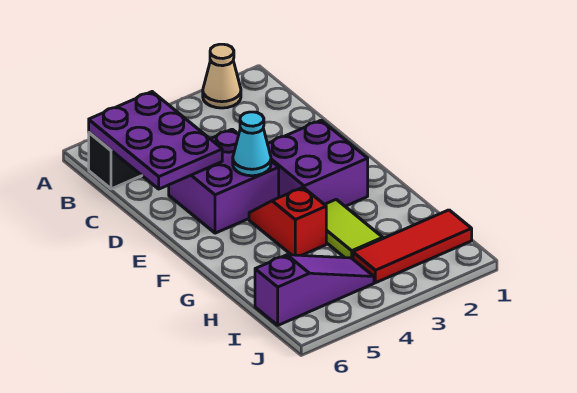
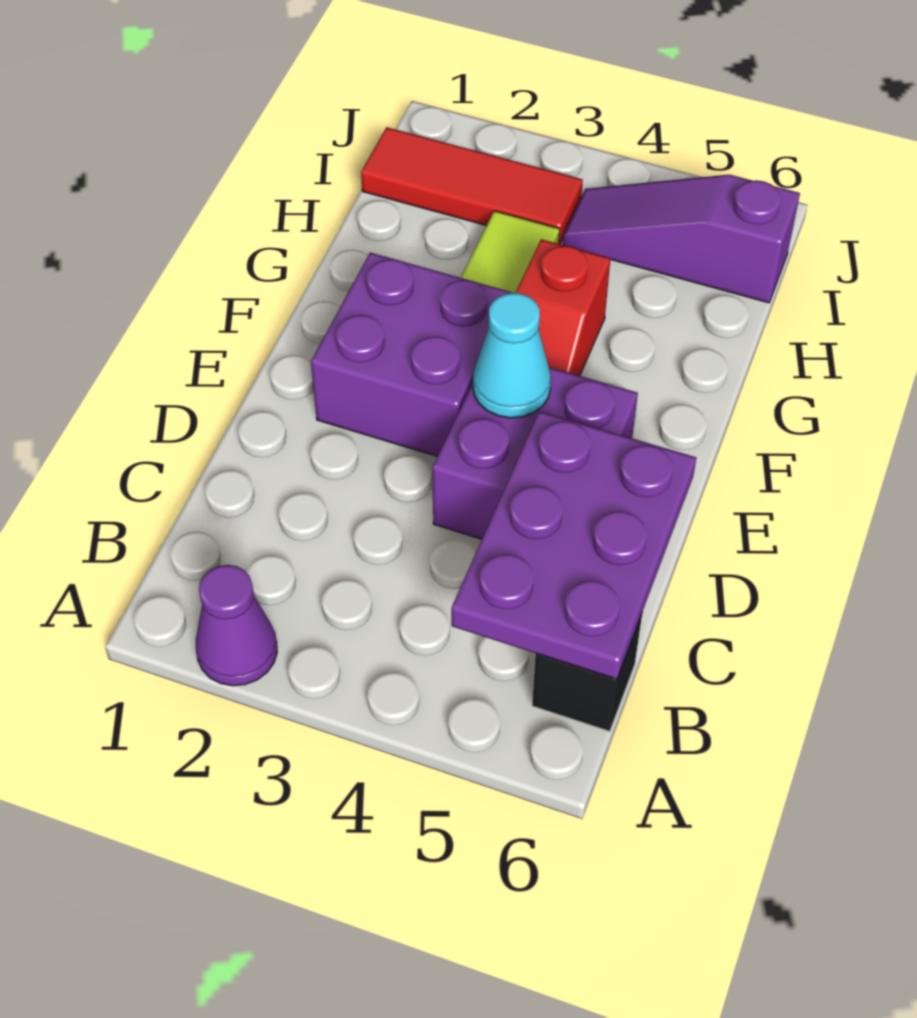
tan cone A2 level 1 -> purple cone A2 level 1

